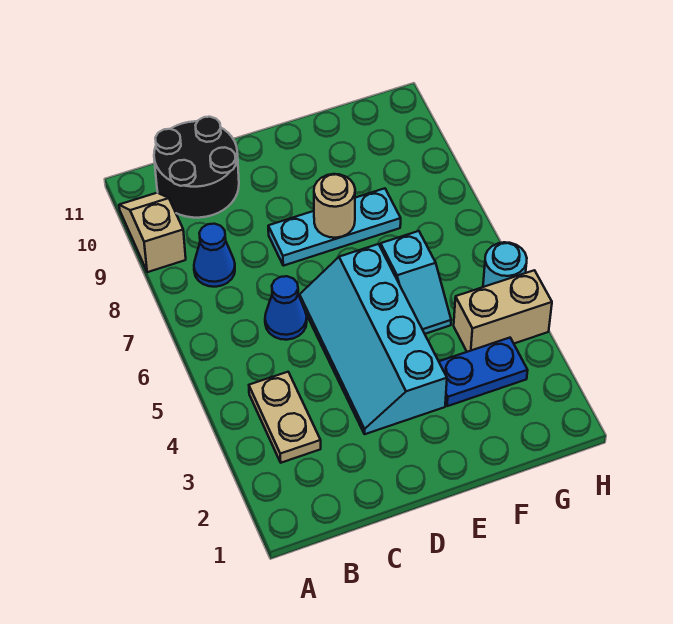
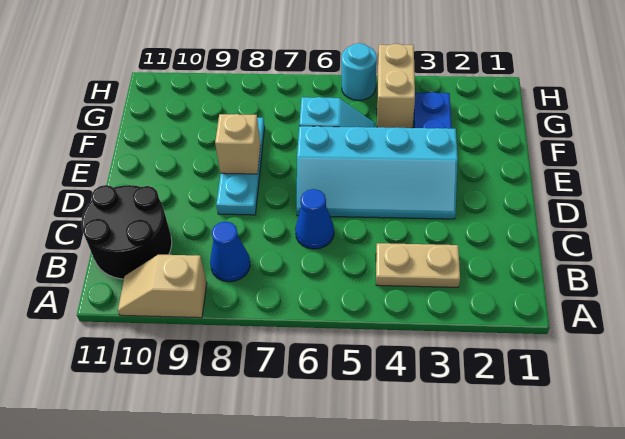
tan round brick E8 level 2 -> tan brick E8 level 2

